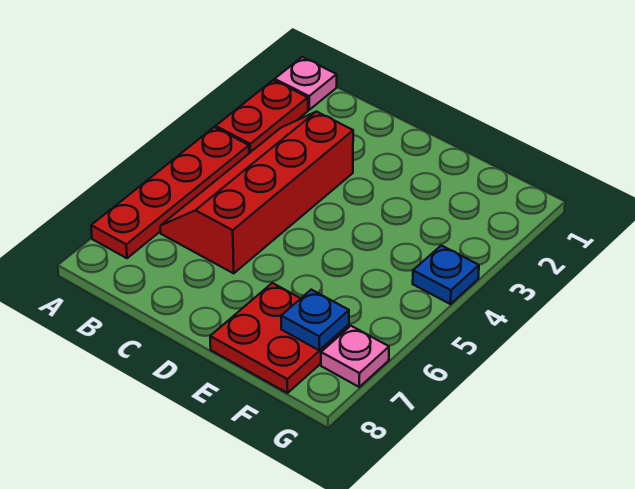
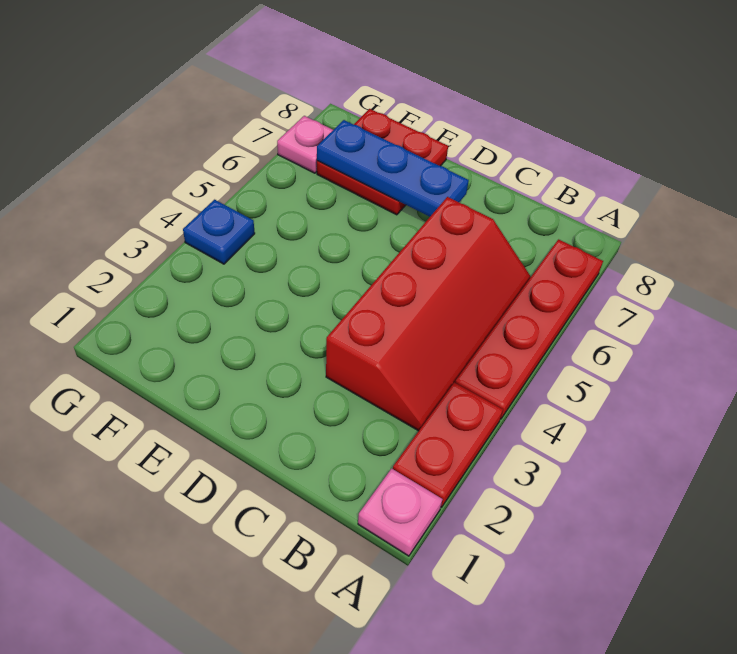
blue plate F7 level 2 -> blue plate D7:F7 level 2

